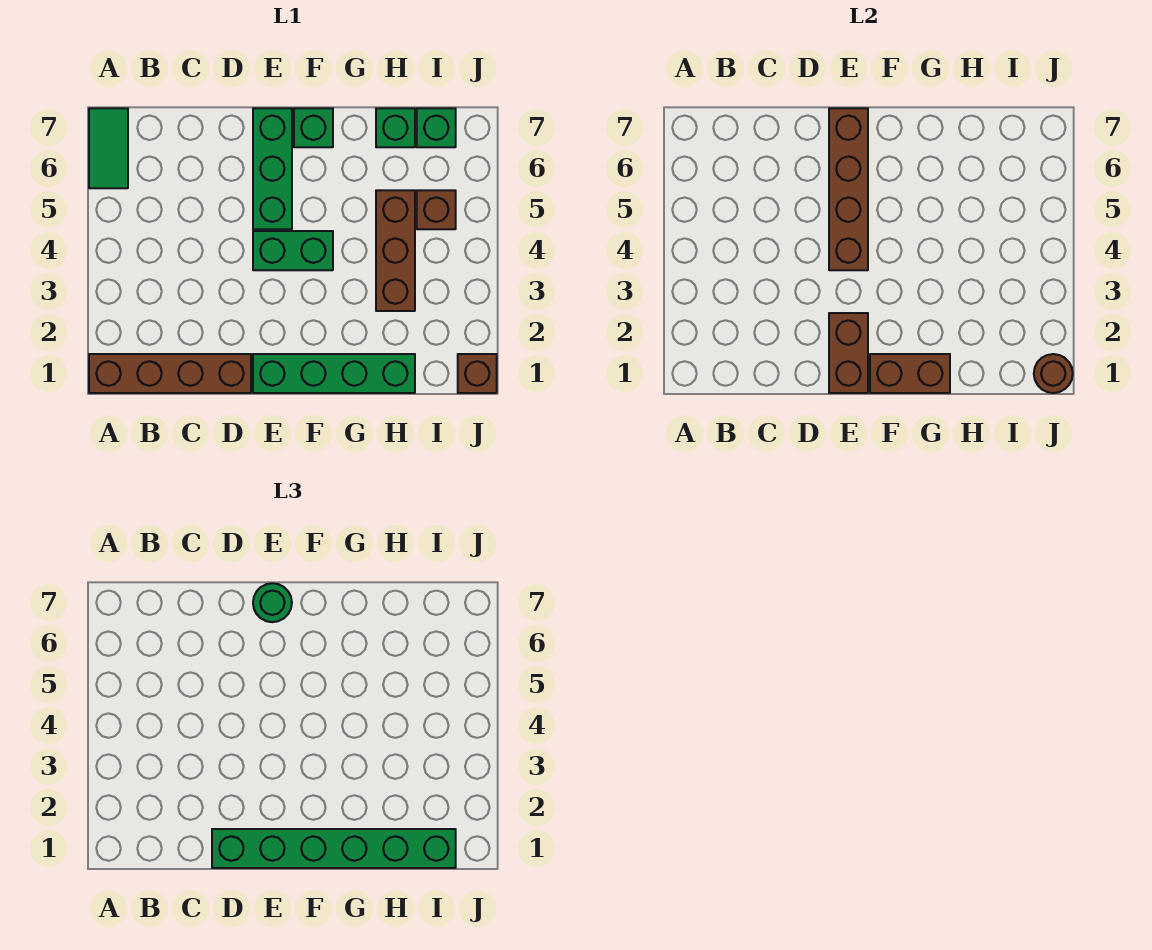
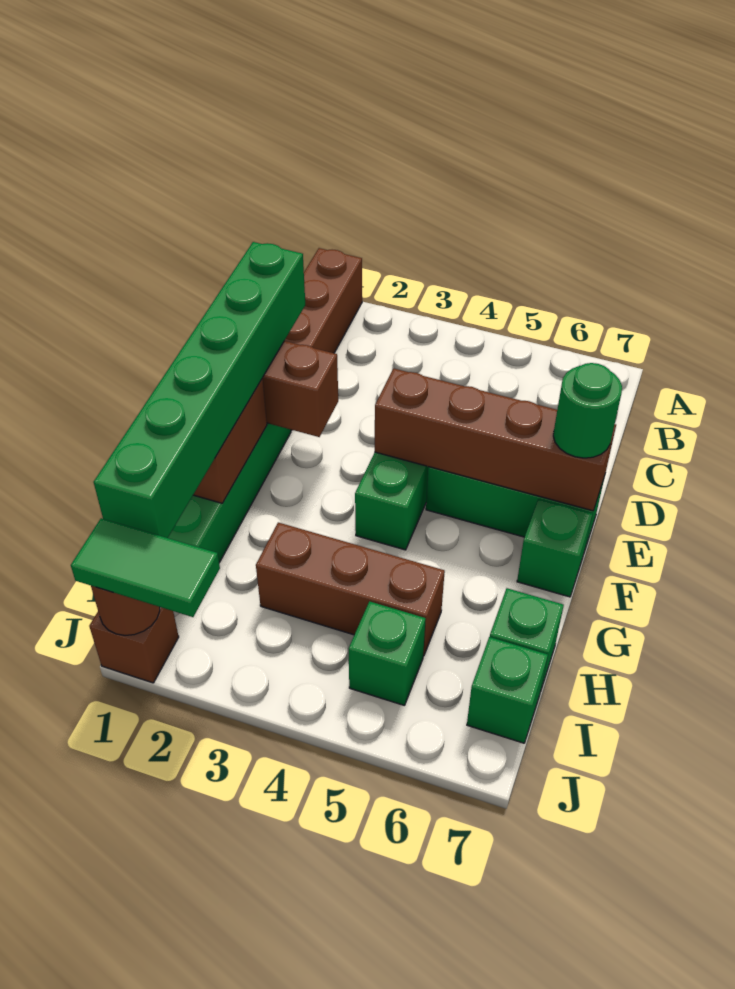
green tile A6:A7 level 1 -> green tile J1:J2 level 3
brown brick I5 level 1 -> green brick I5 level 1

